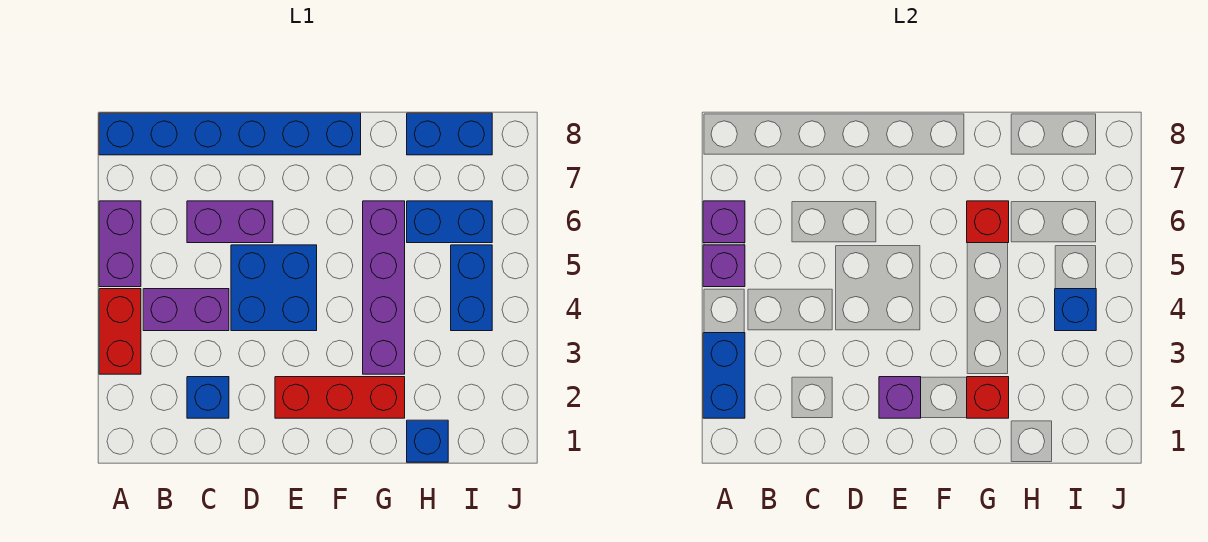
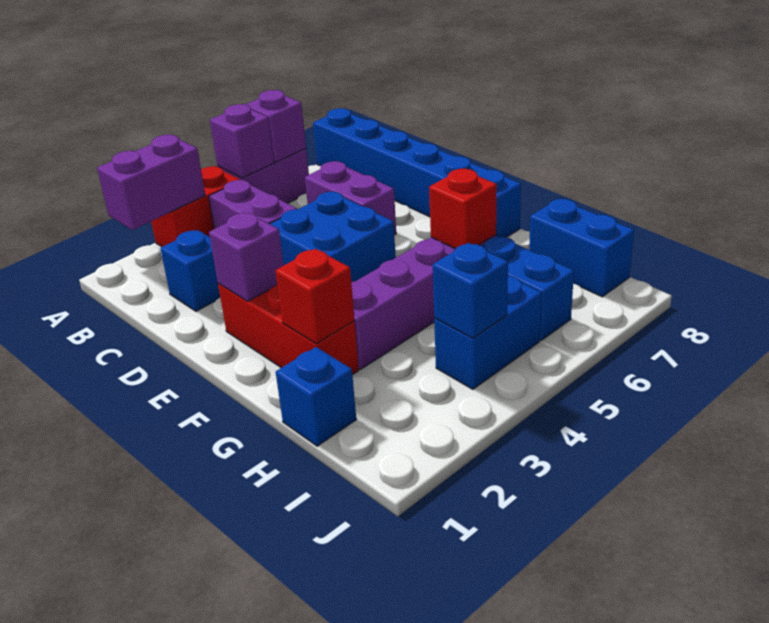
blue brick A2:A3 level 2 -> purple brick A2:A3 level 2

